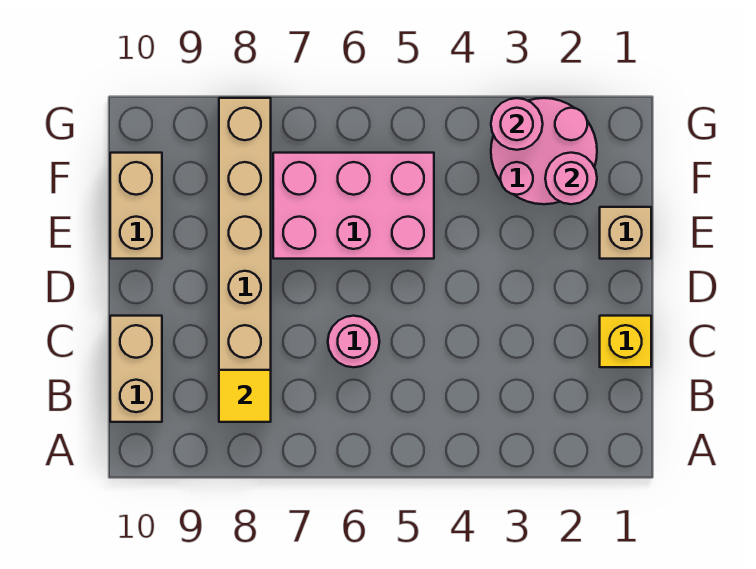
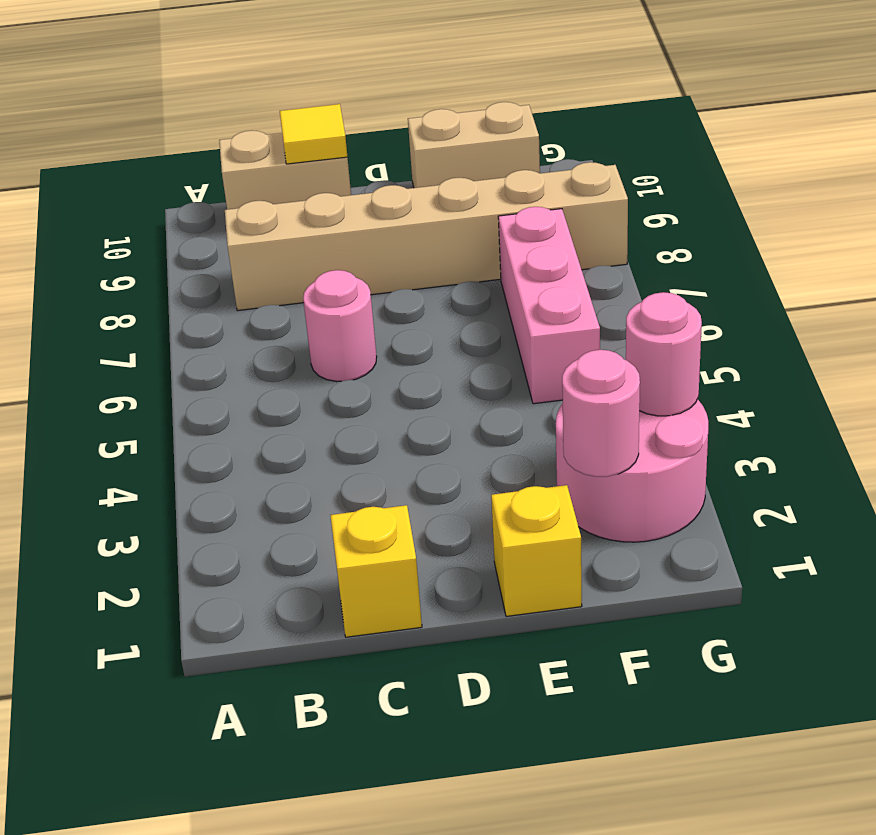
yellow tile B8 level 2 -> yellow tile C10 level 2
tan brick E1 level 1 -> yellow brick E1 level 1
pink brick E5:F7 level 1 -> pink brick F5:F7 level 1

